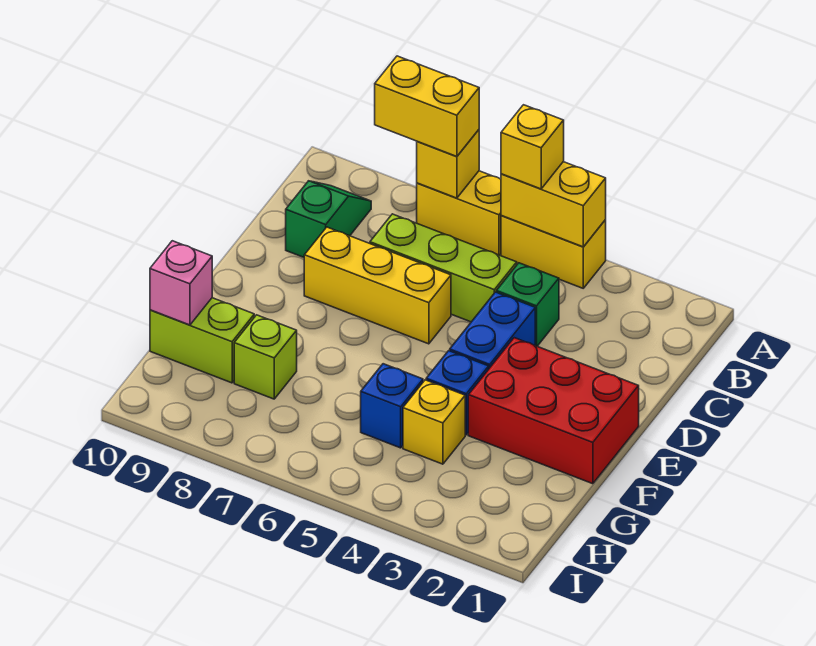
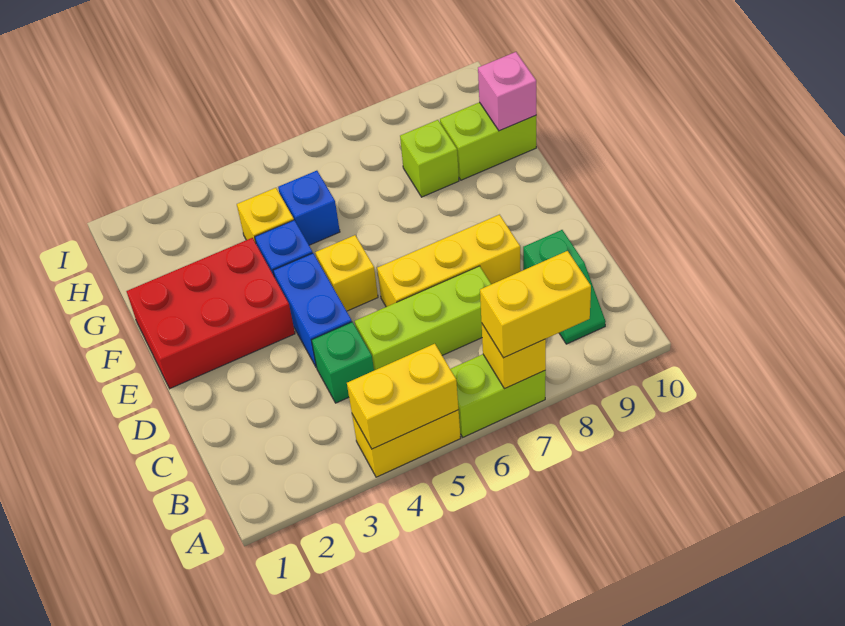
yellow brick A5 level 3 -> yellow brick E5 level 1
yellow brick A6:A7 level 1 -> lime brick A6:A7 level 1

